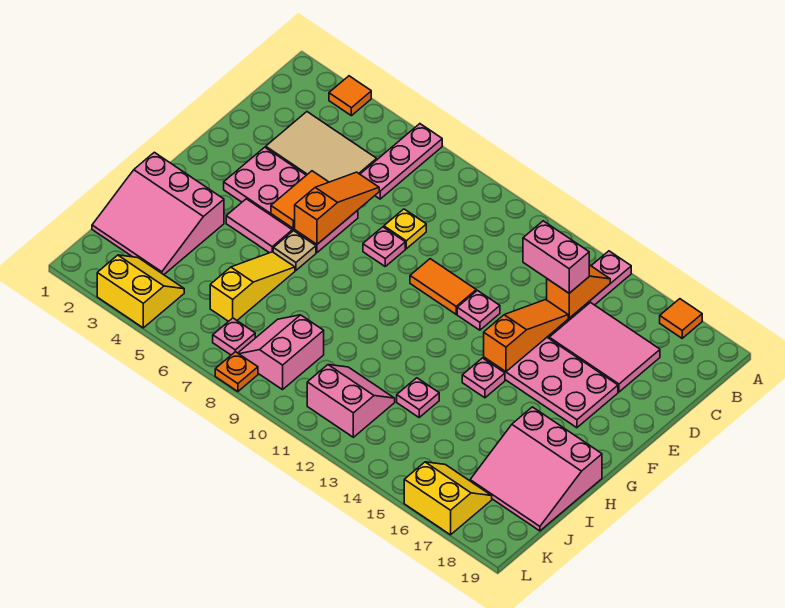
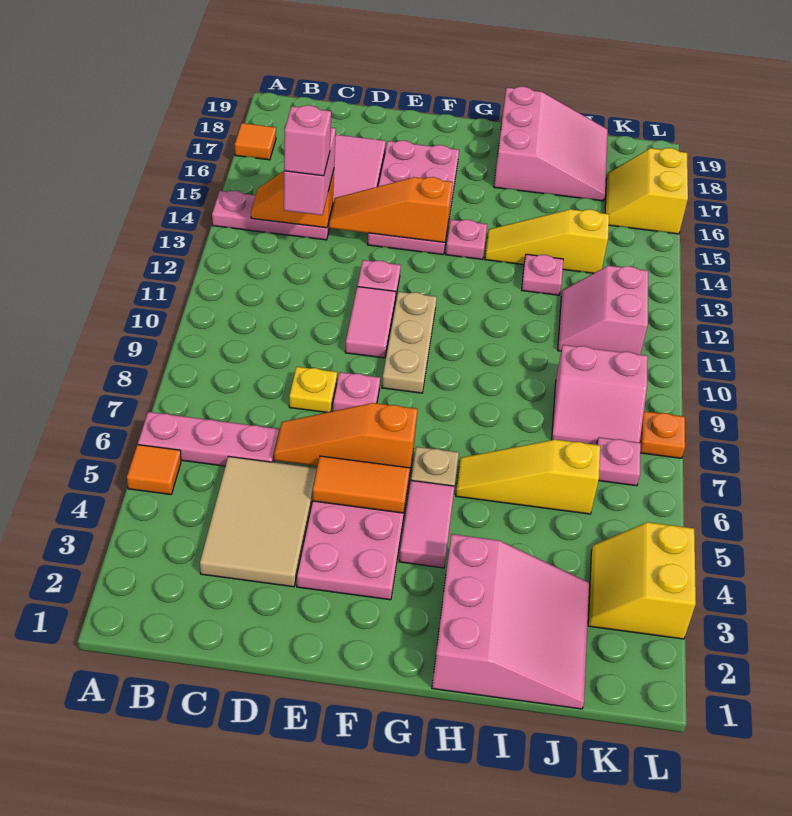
orange tile A3 level 1 -> orange tile A5 level 1
none -> pink brick C13 level 4
orange tile E10:E11 level 1 -> pink tile E10:E11 level 1
none -> tan plate F9:F11 level 1
none -> yellow slope H14:J14 level 1 top J

